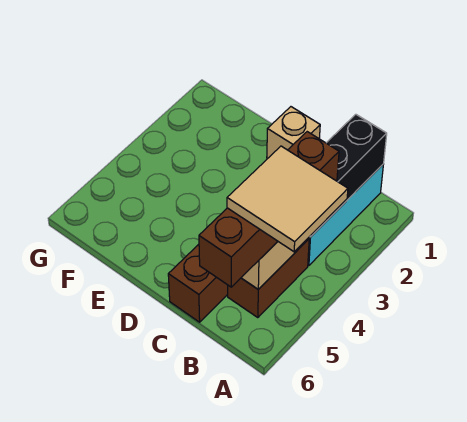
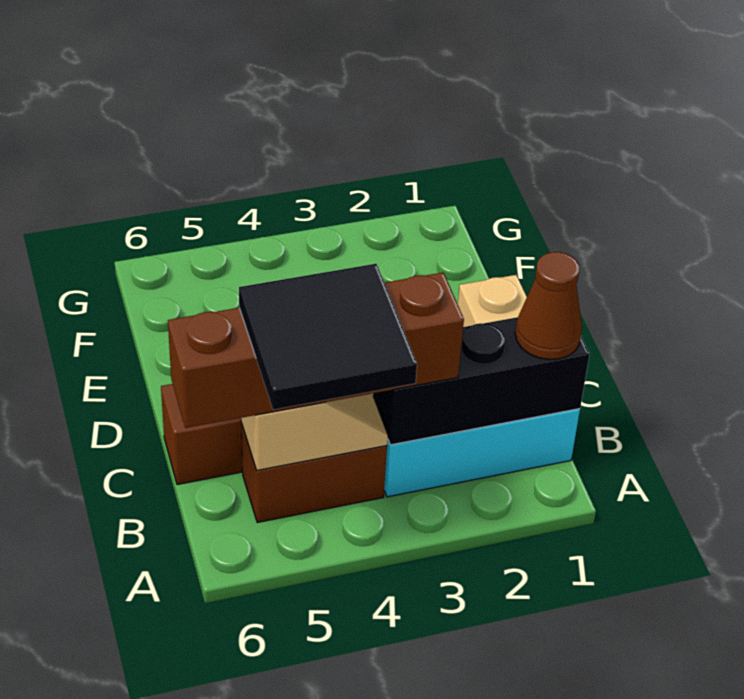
tan tile A4:B5 level 4 -> black tile A4:B5 level 4
none -> brown cone B1 level 3

